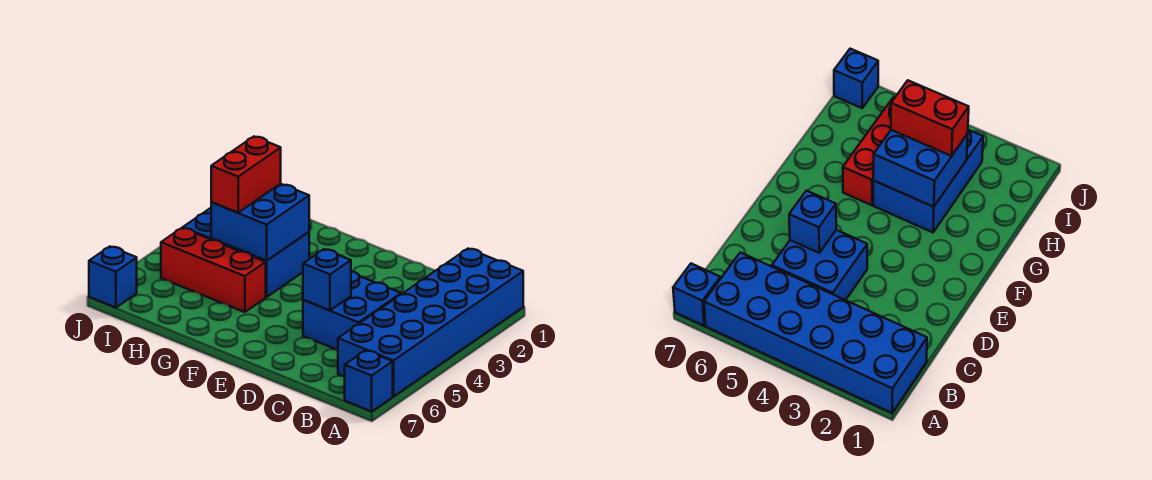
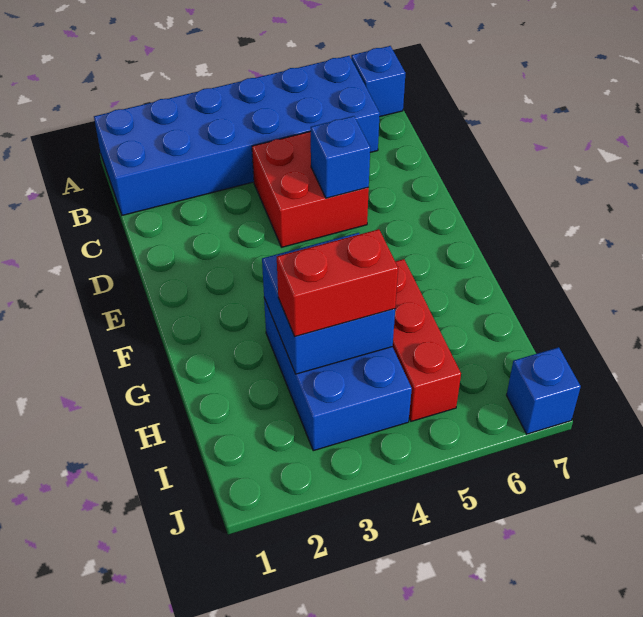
blue brick C4:D5 level 1 -> red brick C4:D5 level 1

